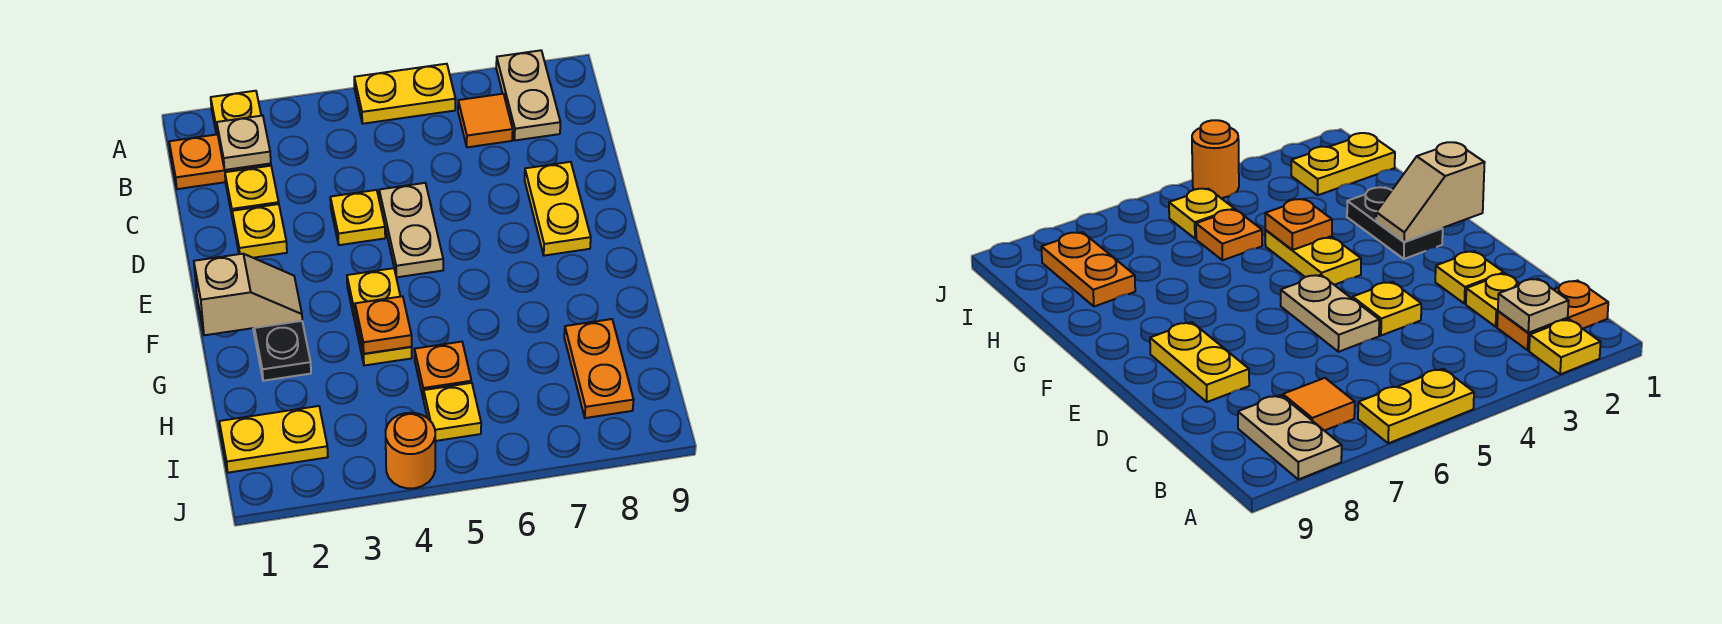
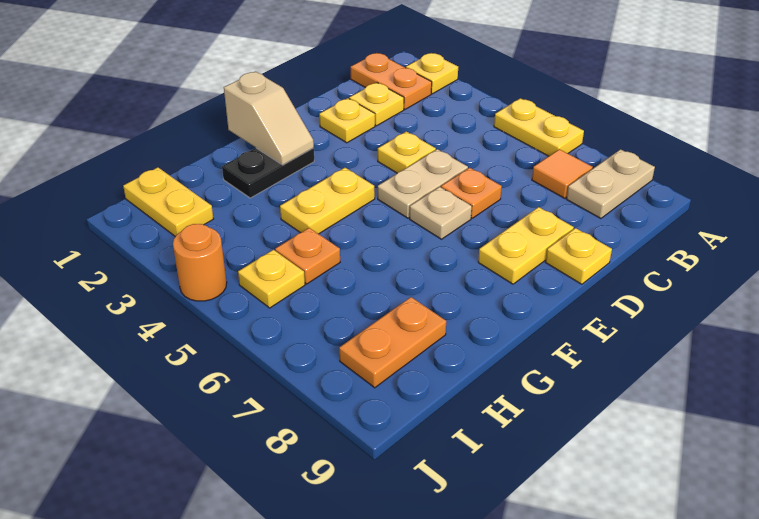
tan plate B2 level 2 -> tan plate E6 level 1
none -> yellow plate D9 level 1
orange plate G4 level 2 -> orange plate D6 level 1

